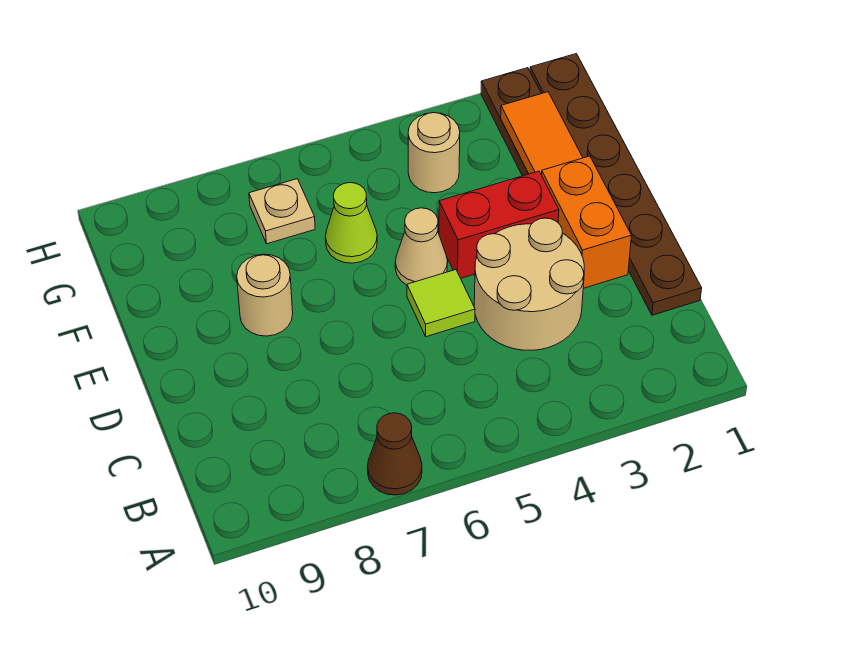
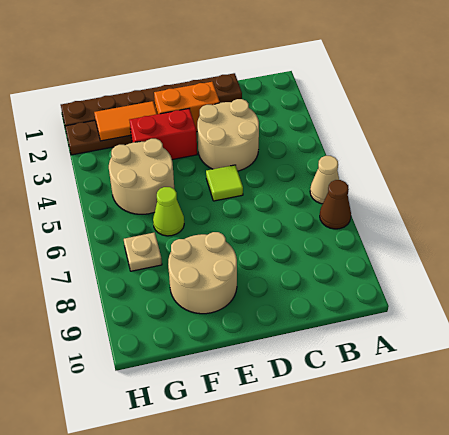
red brick E3:E4 level 1 -> red brick E3:F3 level 1
tan cone E5 level 1 -> tan cone A6 level 1
tan round brick E8 level 1 -> tan round brick E8:F9 level 1
tan round brick G4 level 1 -> tan round brick F4:G5 level 1

